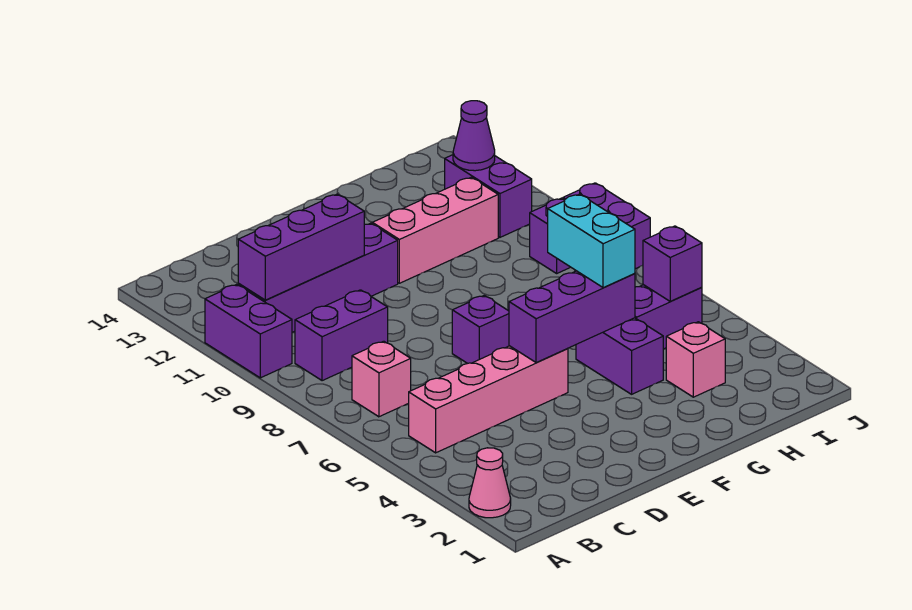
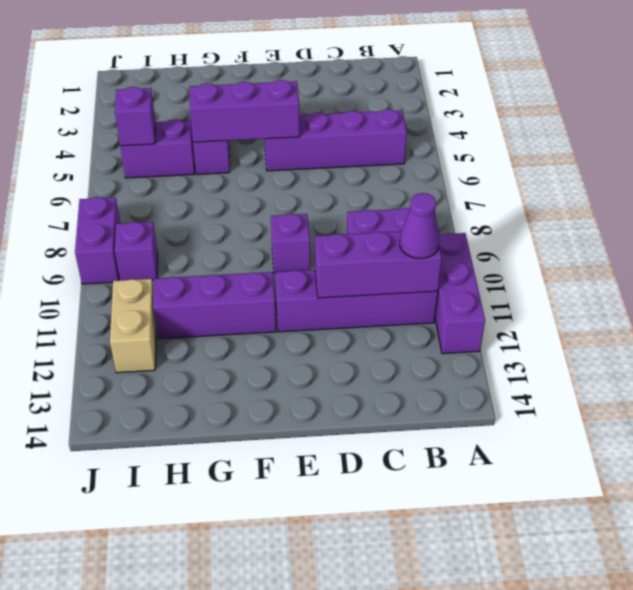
pink cone A2 level 1 -> none
purple brick A10:A11 level 1 -> purple brick A10:A12 level 1
pink brick B5:E5 level 1 -> purple brick B5:E5 level 1
pink brick B7 level 1 -> none
purple brick E7 level 1 -> purple brick E9 level 1
pink brick F11:H11 level 1 -> purple brick F11:H11 level 1
cyan brick G5:G6 level 3 -> none
pink brick H3 level 1 -> none
purple brick I11:I12 level 1 -> tan brick I11:I12 level 1
purple cone I12 level 2 -> purple cone B11 level 3

